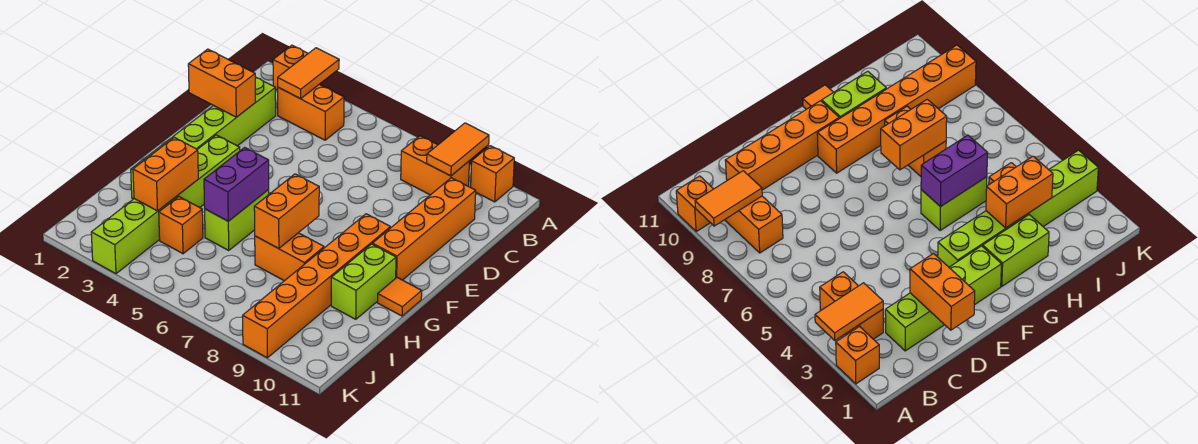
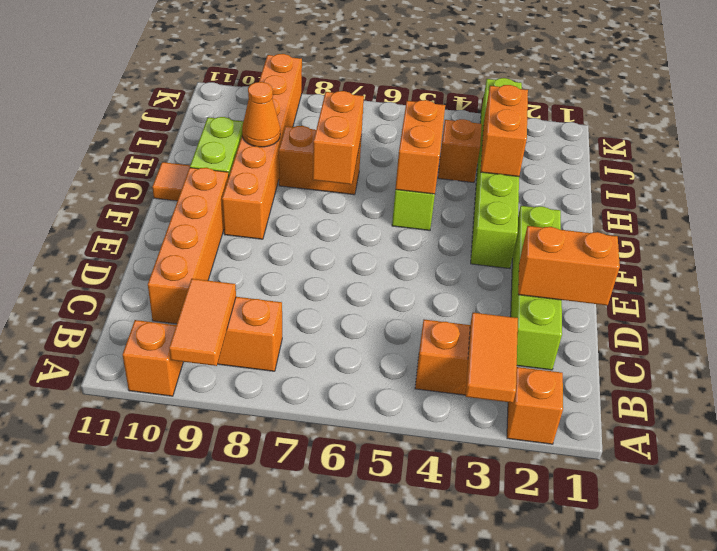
lime brick G2:H2 level 1 -> none
purple brick G5:H5 level 2 -> orange brick G5:H5 level 2
none -> orange cone H9 level 2

